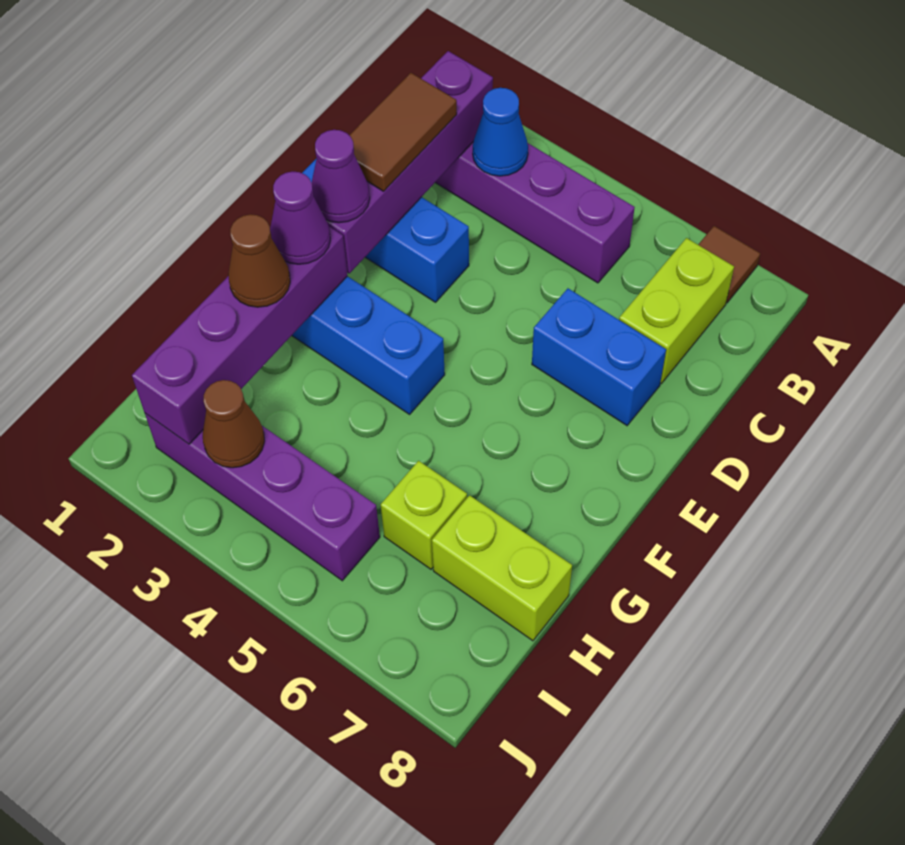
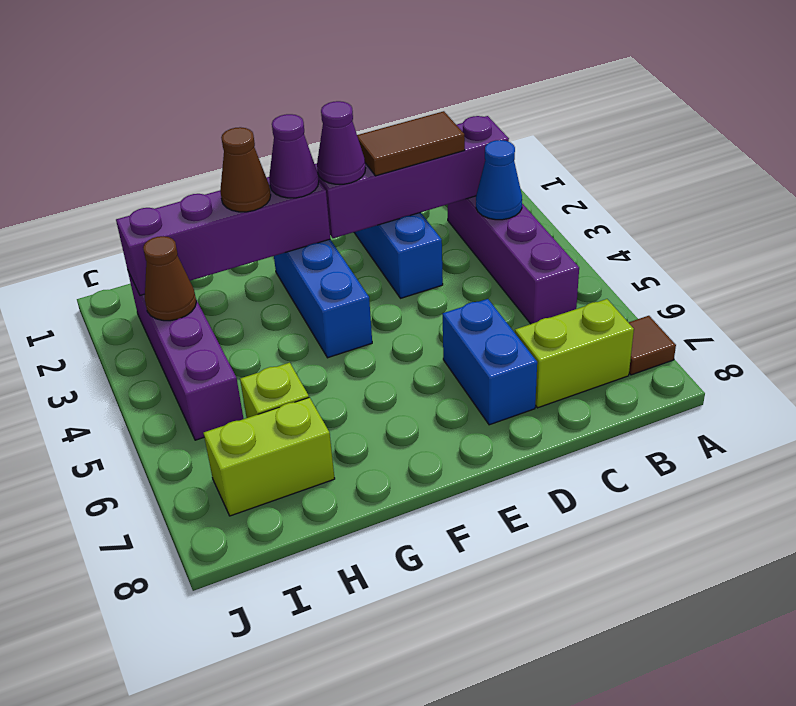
lime brick H7:H8 level 1 -> lime brick H7:I7 level 1

